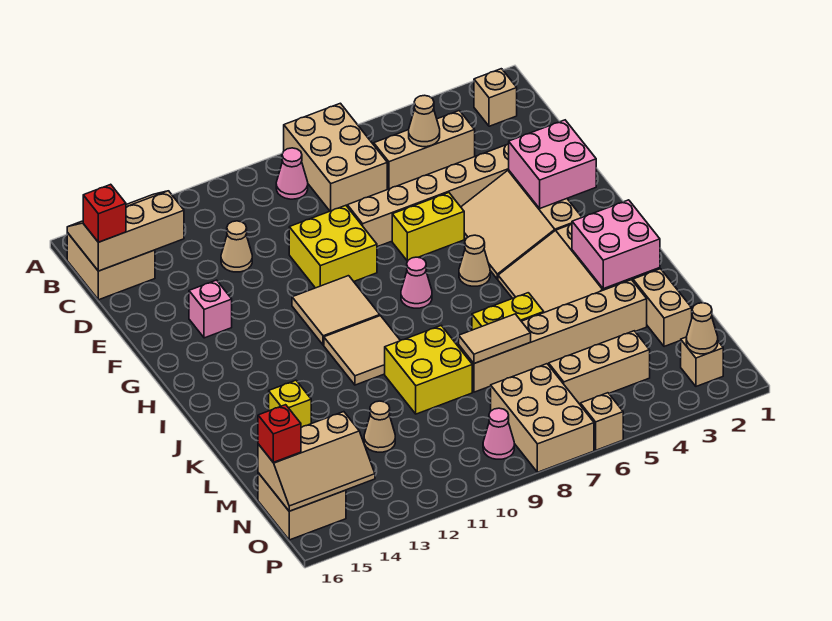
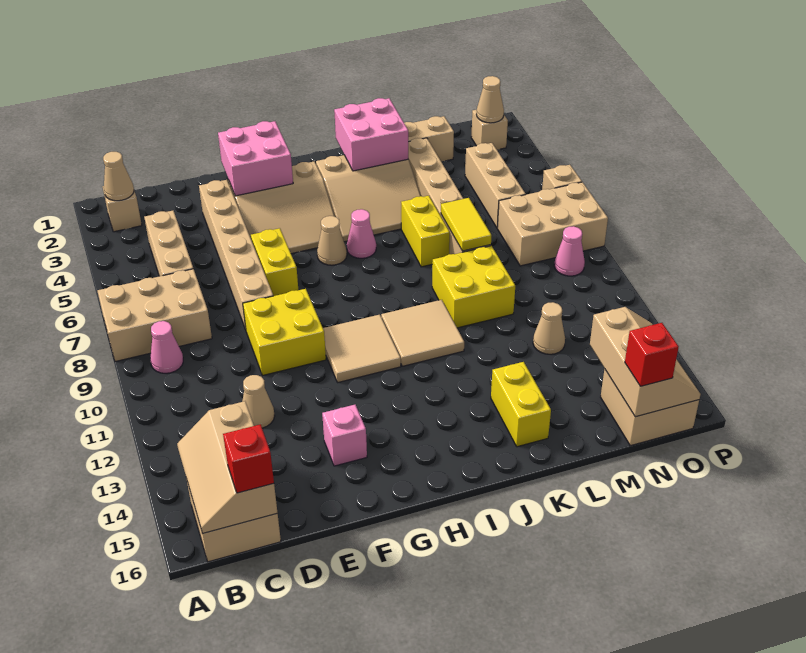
tan cone C5 level 2 -> tan cone B2 level 2
pink cone H8 level 1 -> pink cone I6 level 1
yellow brick K14 level 1 -> yellow brick K14:K15 level 1
tan tile L7:L8 level 2 -> yellow tile L7:L8 level 2

